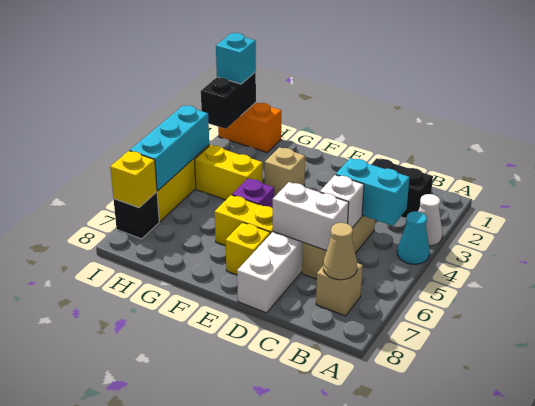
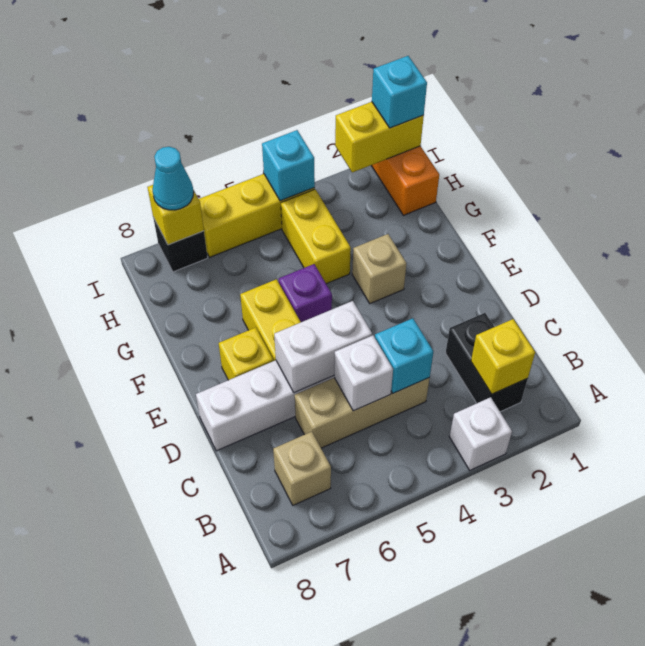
white cone A3 level 1 -> white brick A3 level 1
cyan cone A4 level 1 -> cyan cone I7 level 3
none -> yellow brick B2 level 2
cyan brick B4:C4 level 2 -> cyan brick C4 level 2
tan cone B7 level 2 -> none
white brick C6:D6 level 2 -> white brick D5:D6 level 2
black brick I1:I2 level 2 -> yellow brick I1:I2 level 2
cyan brick I4:I6 level 2 -> cyan brick I4 level 2

